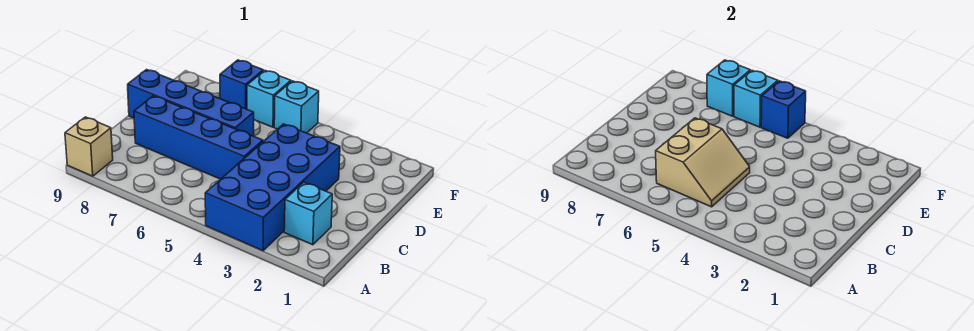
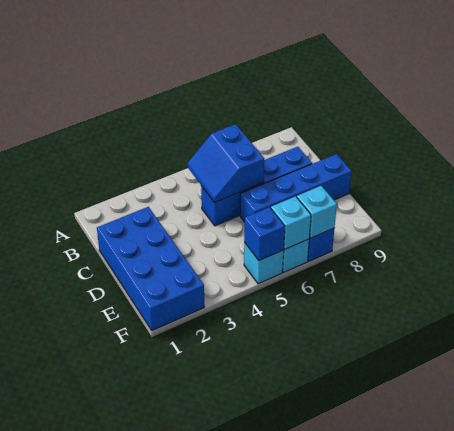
blue brick A3:D4 level 1 -> blue brick C1:F2 level 1
tan brick A9 level 1 -> none
cyan brick B2 level 1 -> none
tan slope B5:C6 level 2 top 6 -> blue slope B5:C6 level 2 top 6

